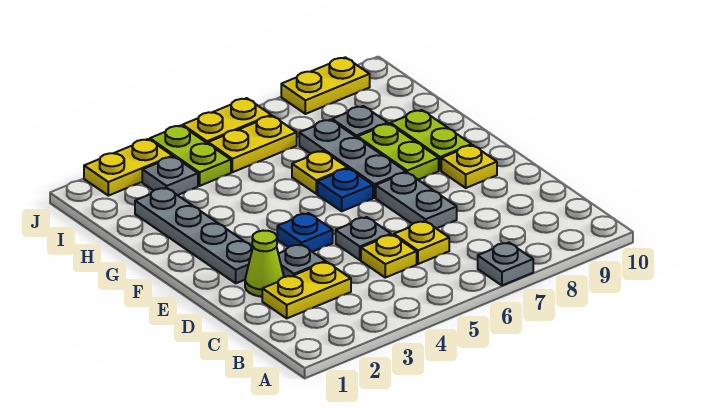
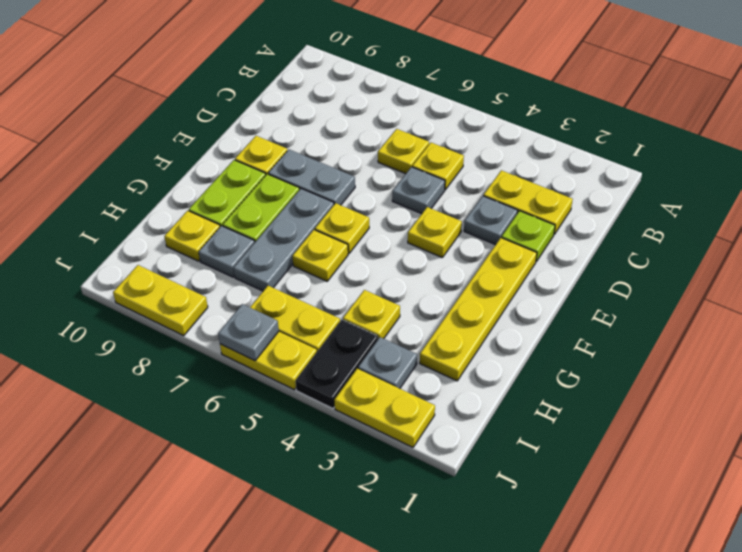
grey plate A7 level 1 -> grey plate J6 level 2
lime cone D2 level 1 -> lime plate D2 level 1
grey plate D7:E7 level 1 -> grey plate E7:E8 level 1
grey plate E2:H2 level 1 -> yellow plate E2:H2 level 1
blue plate E4 level 1 -> yellow plate E4 level 1
blue plate F6 level 1 -> yellow plate F6 level 1
none -> yellow plate H4 level 1
none -> yellow plate H9 level 1
lime plate I4:J4 level 1 -> black plate I4:J4 level 1

